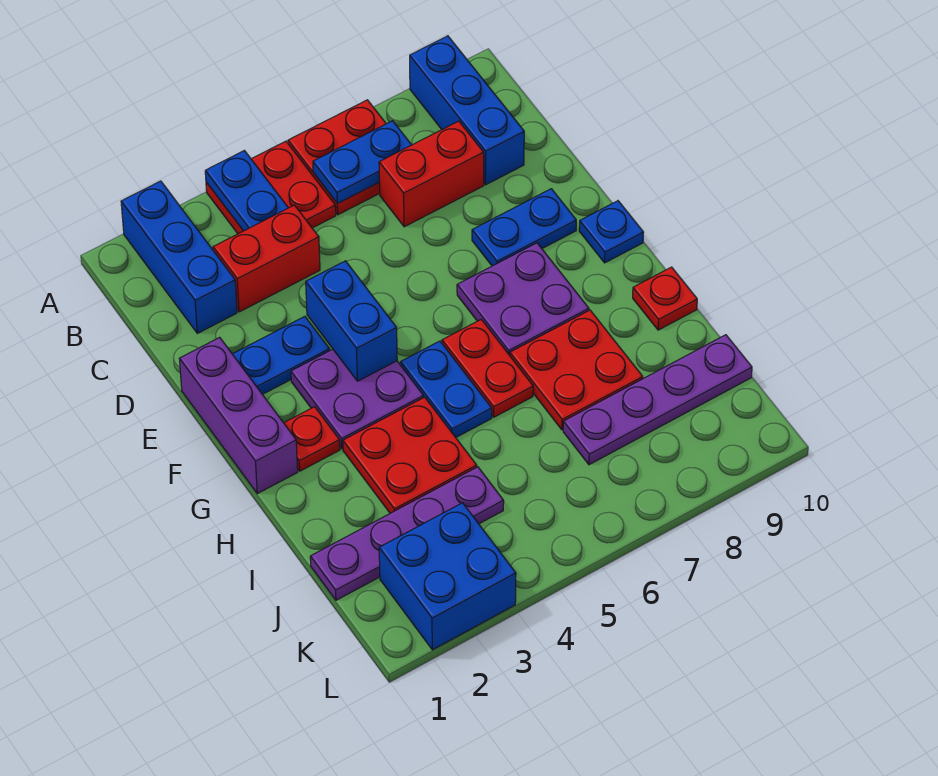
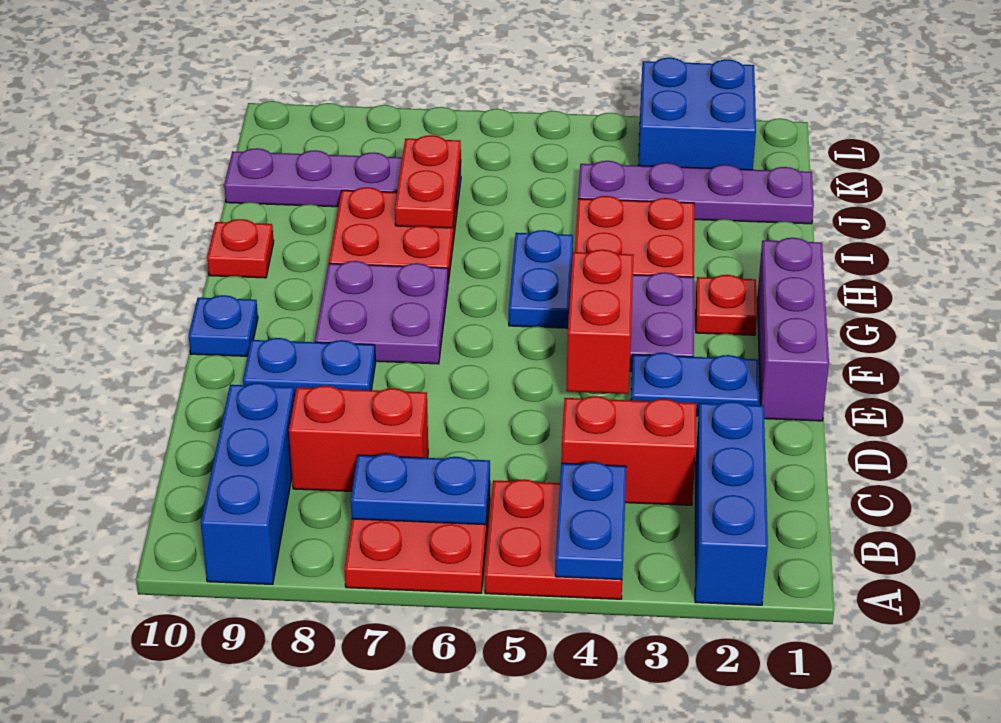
blue brick E4:F4 level 2 -> red brick E4:F4 level 2
red plate G6:H6 level 1 -> red plate I7:J7 level 2

